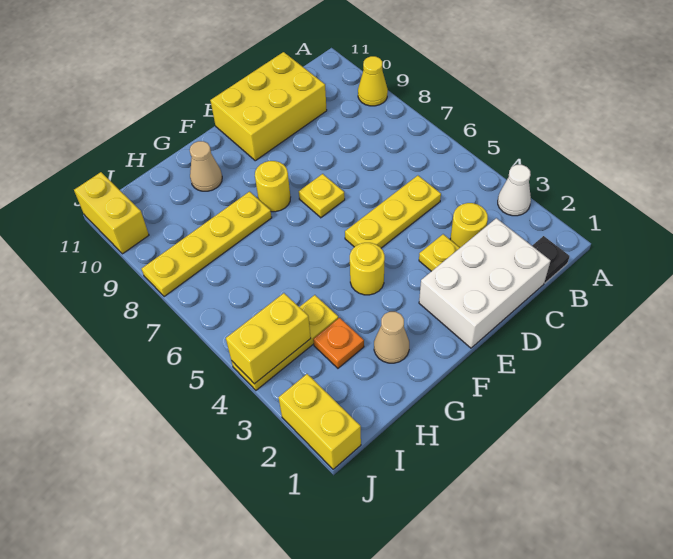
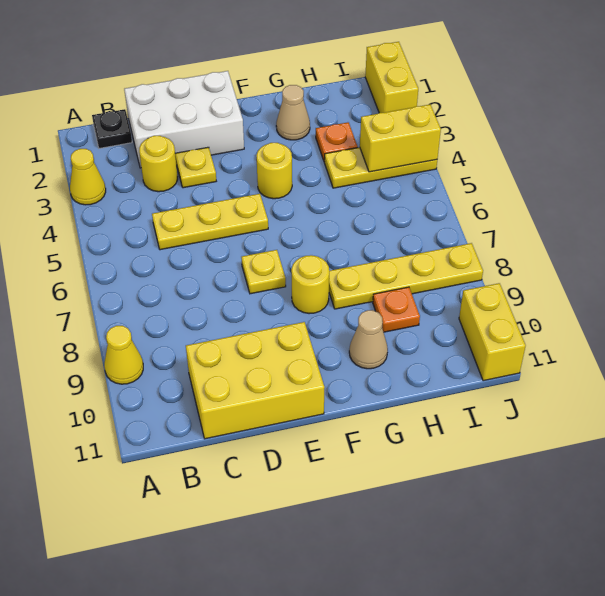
white cone A3 level 1 -> yellow cone A3 level 1
none -> orange plate H9 level 1

